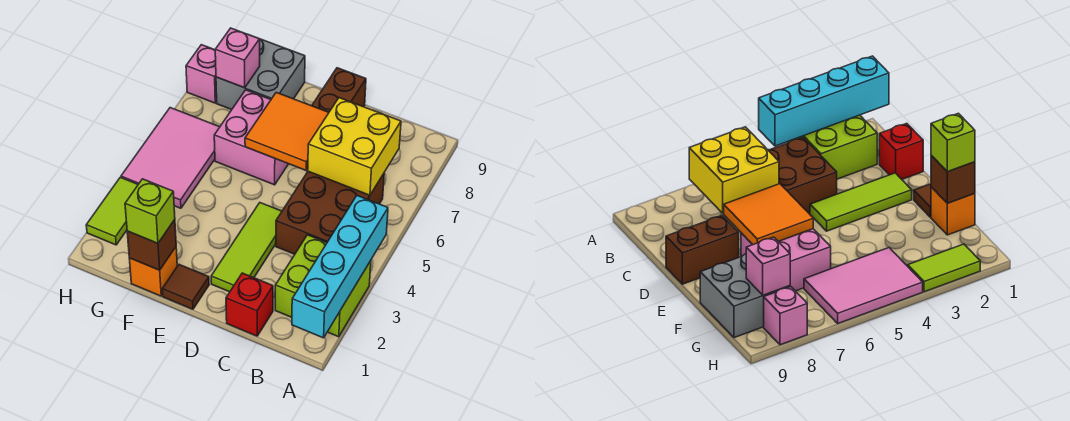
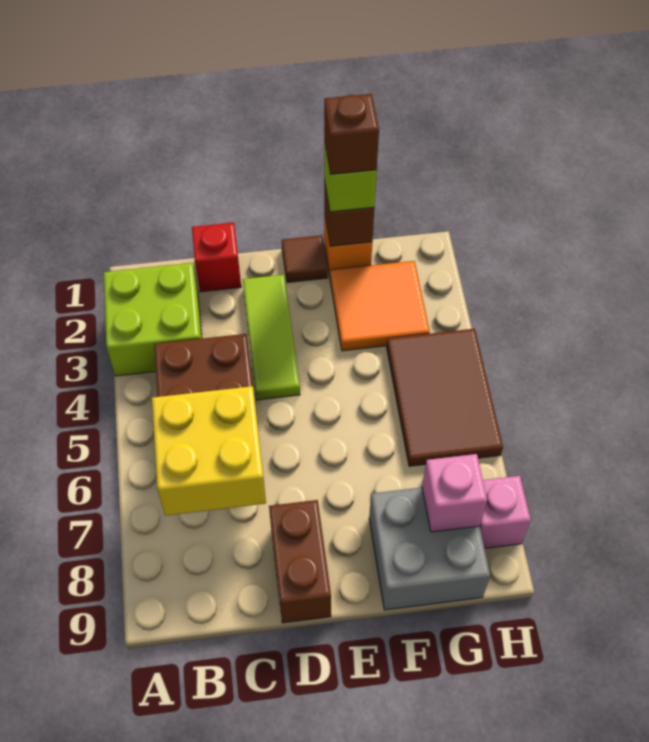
cyan brick A1:A4 level 2 -> none
orange tile D6:E7 level 2 -> orange tile F2:G3 level 1
pink brick E6:F7 level 1 -> none
none -> brown brick F1 level 4
pink tile G4:H6 level 1 -> brown tile G4:H6 level 1
lime tile H2:H3 level 1 -> none

